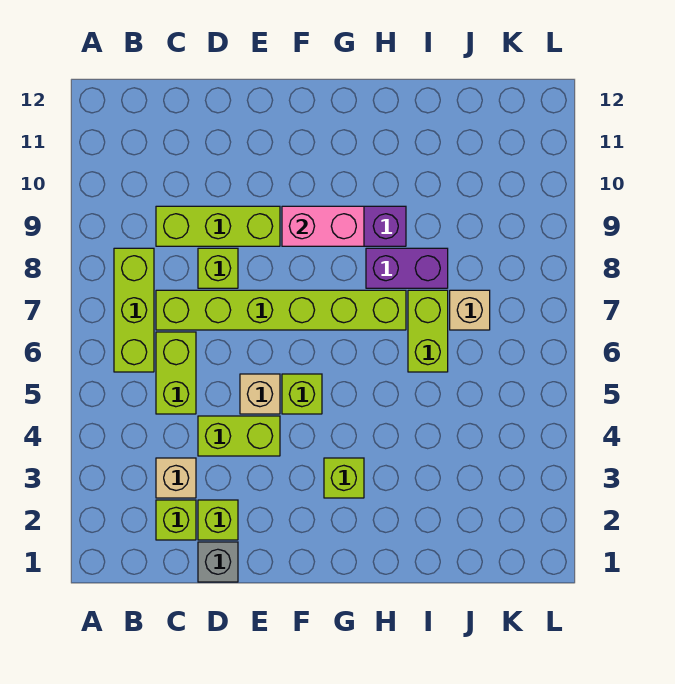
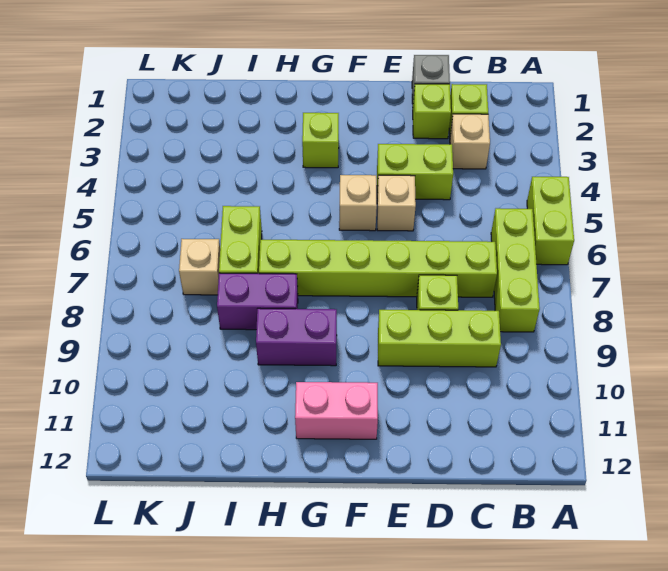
lime brick C5:C6 level 1 -> lime brick A5:A6 level 1
lime brick F5 level 1 -> tan brick F5 level 1
pink brick F9:G9 level 2 -> pink brick F11:G11 level 1

